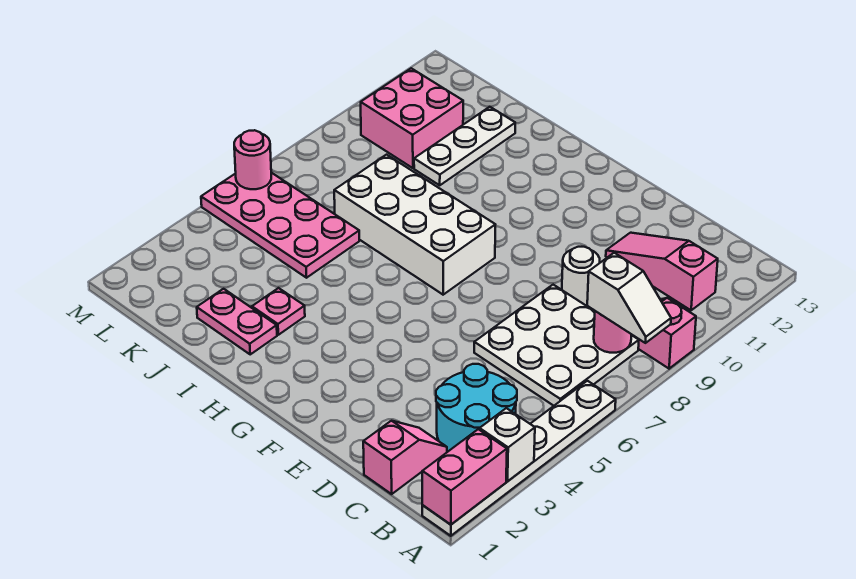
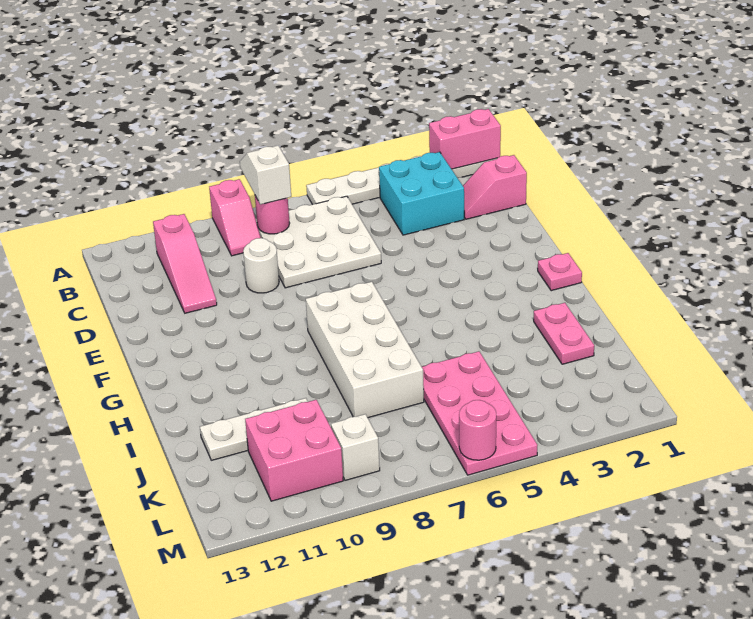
white brick A3 level 2 -> white brick L9 level 1
cyan round brick B3:C4 level 1 -> cyan brick B3:C4 level 1
pink plate I3 level 1 -> pink plate G1 level 1

